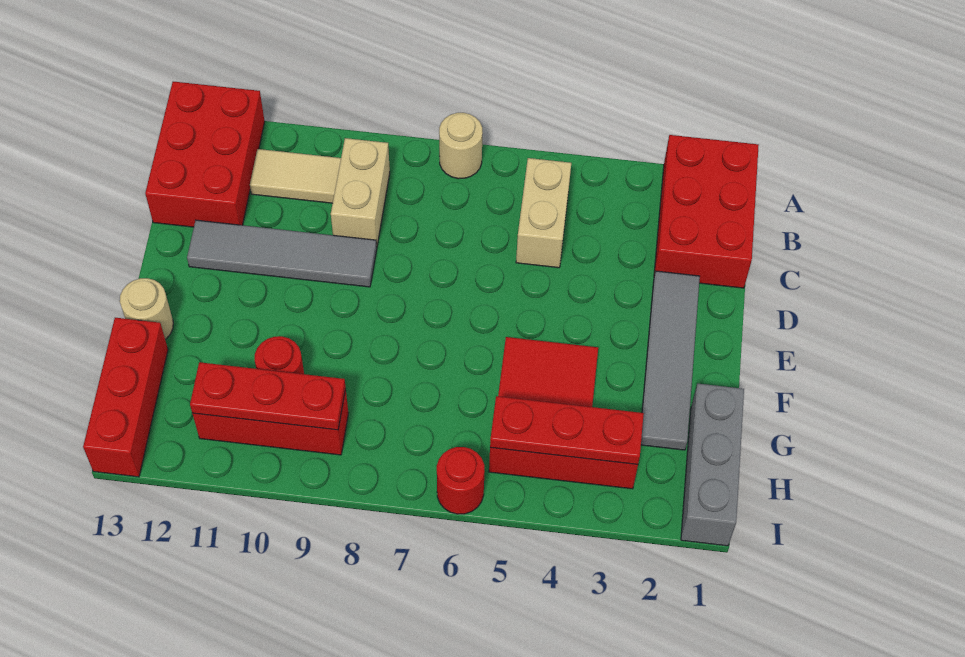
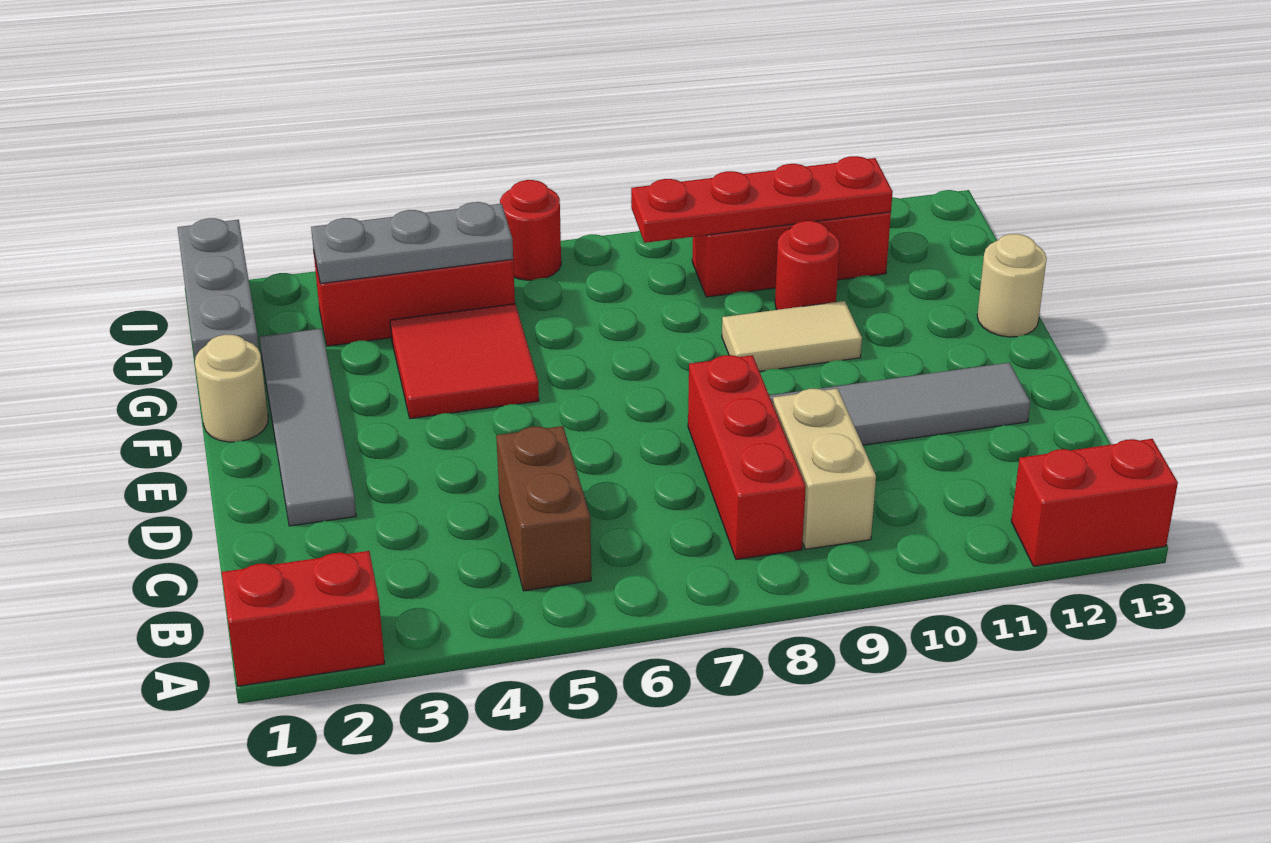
red brick A1:C2 level 1 -> red brick A1:A2 level 1
tan round brick A7 level 1 -> tan round brick F1 level 1
red brick A12:C13 level 1 -> red brick A12:A13 level 1
tan brick B5:C5 level 1 -> brown brick B5:C5 level 1
tan tile B10:B11 level 1 -> tan tile F9:F10 level 1
red brick G13:I13 level 1 -> red brick B8:D8 level 1
red plate H3:H5 level 2 -> grey plate H3:H5 level 2
red plate H9:H11 level 2 -> red plate H8:H11 level 2

